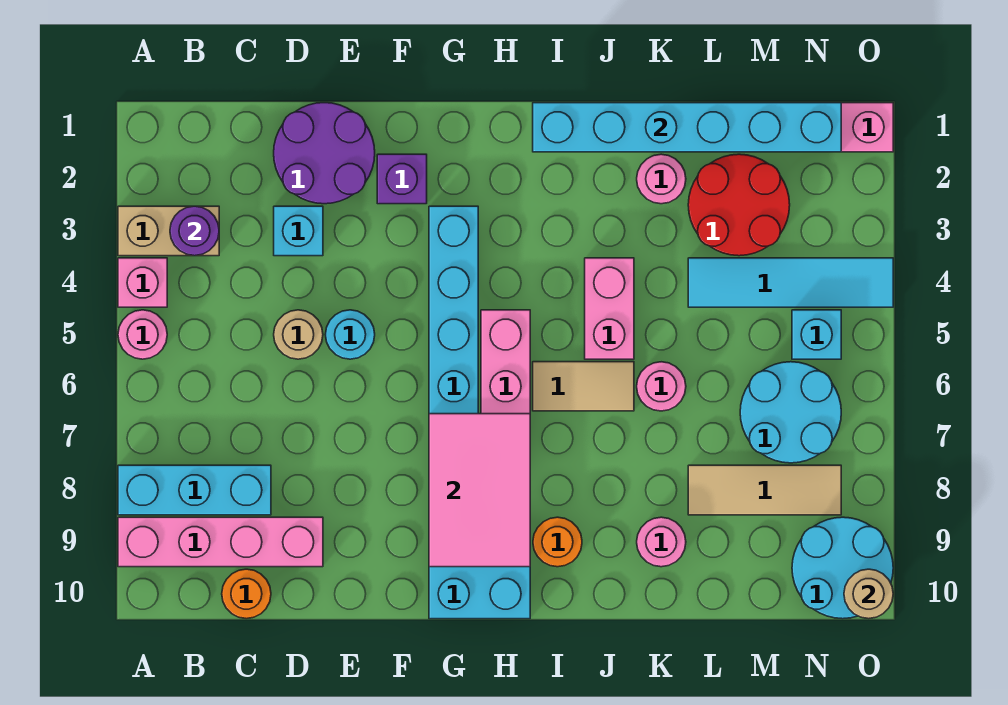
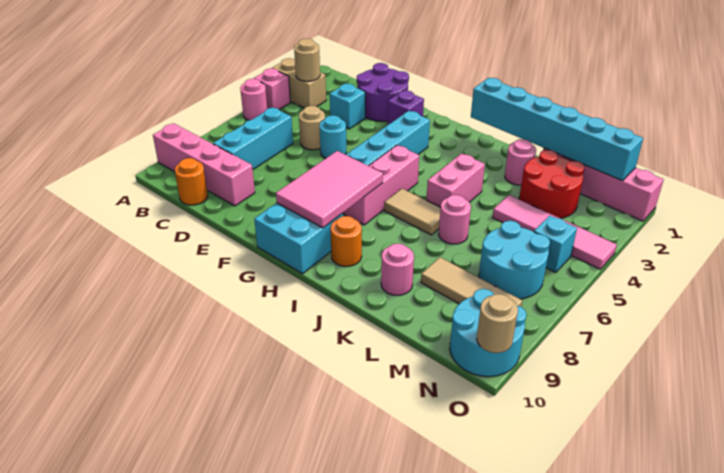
cyan brick A8:C8 level 1 -> cyan brick C6:C8 level 1
purple round brick B3 level 2 -> tan round brick B3 level 2
cyan tile L4:O4 level 1 -> pink tile L4:O4 level 1

